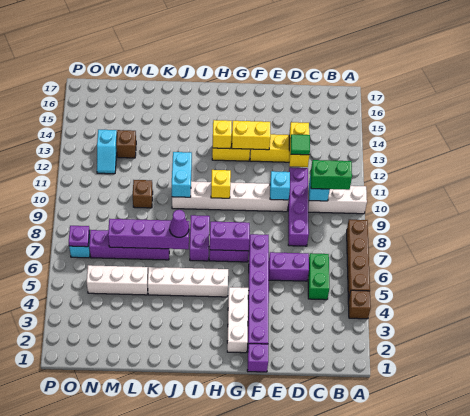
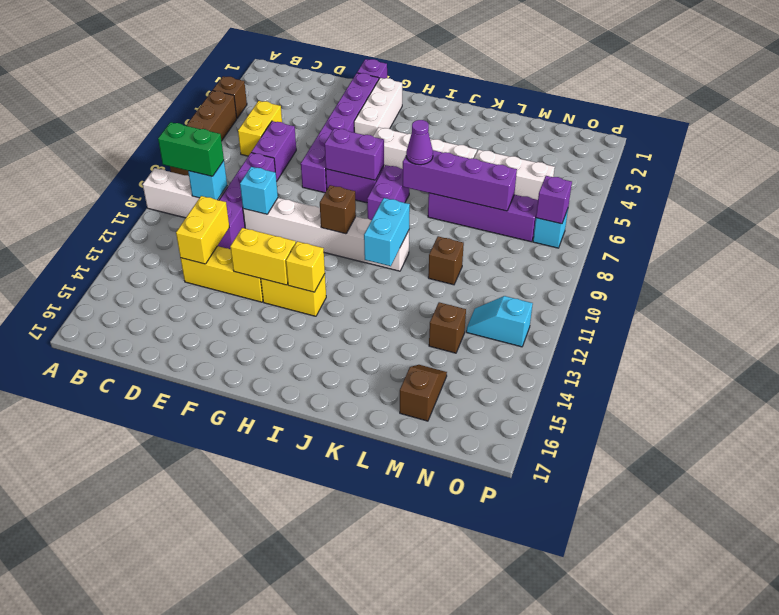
green brick C5:C6 level 1 -> yellow brick C5:C6 level 1
purple brick D6:E6 level 1 -> purple brick D6:D7 level 1
green tile D12 level 3 -> none
yellow brick H10 level 2 -> brown brick H10 level 2
none -> brown slope M15:M16 level 1 top 16
cyan slope N12:N13 level 1 top 13 -> cyan slope N12:O12 level 1 top O
purple plate O7 level 2 -> purple brick O7 level 2

